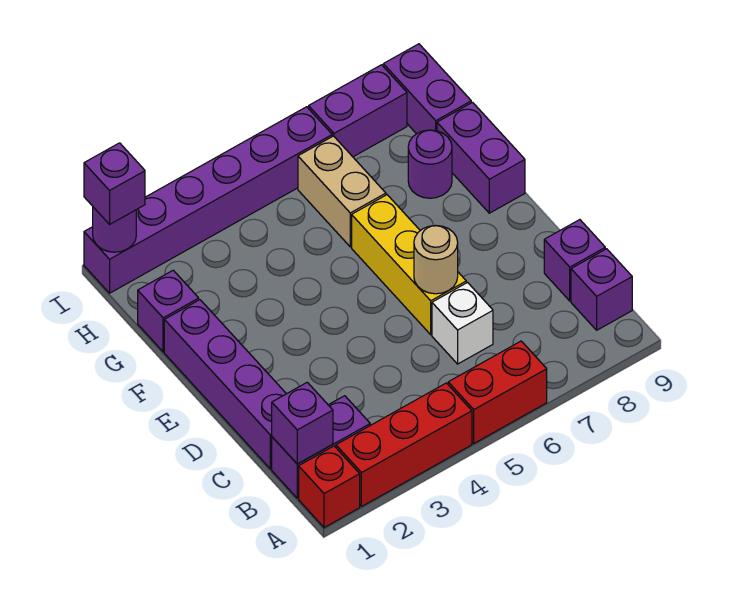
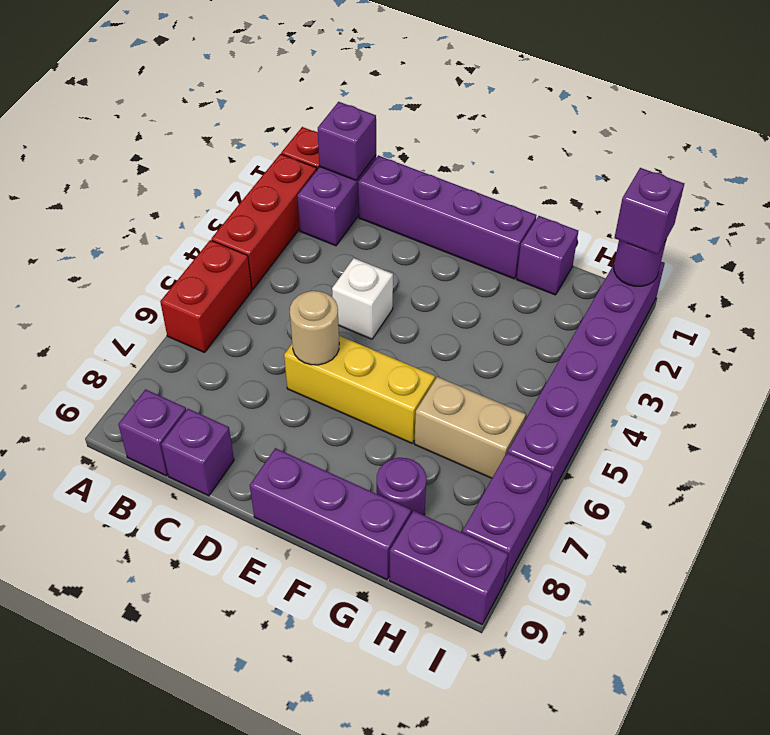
white brick C6 level 1 -> white brick D4 level 1
purple brick F9:G9 level 1 -> purple brick E9:G9 level 1

